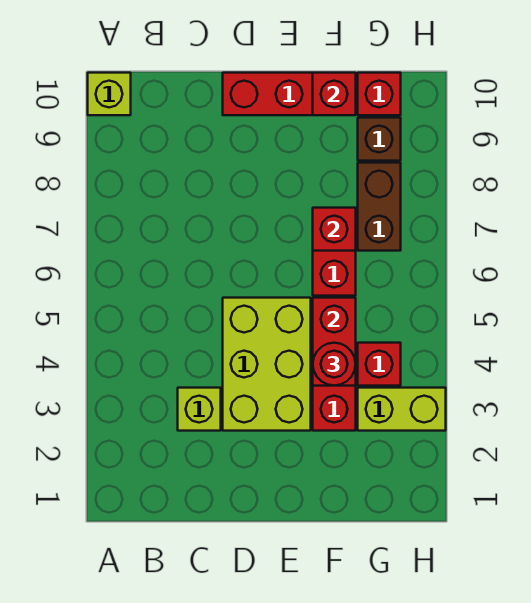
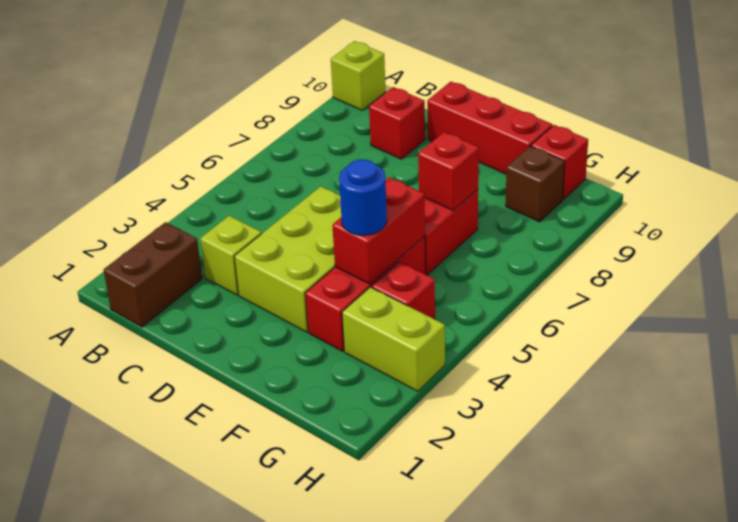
red round brick F4 level 3 -> blue round brick F4 level 3
red brick F10 level 2 -> red brick C9 level 1
brown brick G7:G8 level 1 -> brown brick B1:B2 level 1

